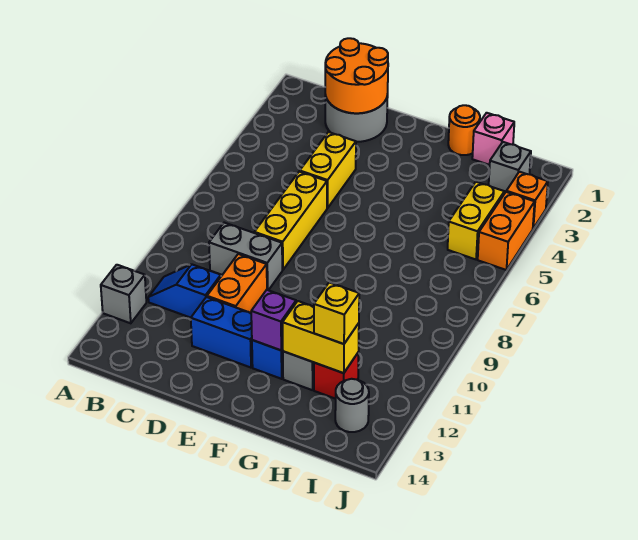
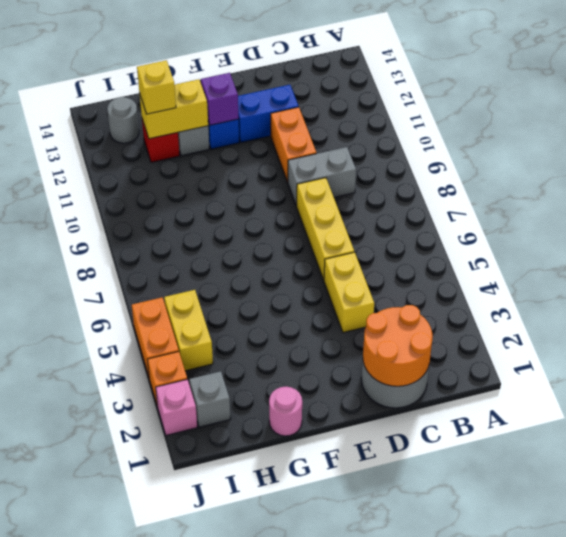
grey brick A12 level 1 -> none
blue slope B11:C11 level 1 top C -> none
orange round brick G1 level 1 -> pink round brick G1 level 1
pink brick H1 level 1 -> pink brick J2 level 1

